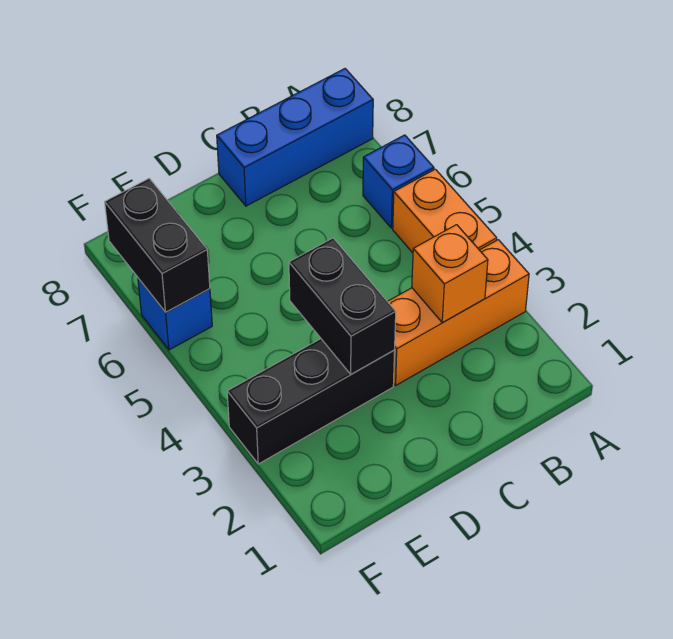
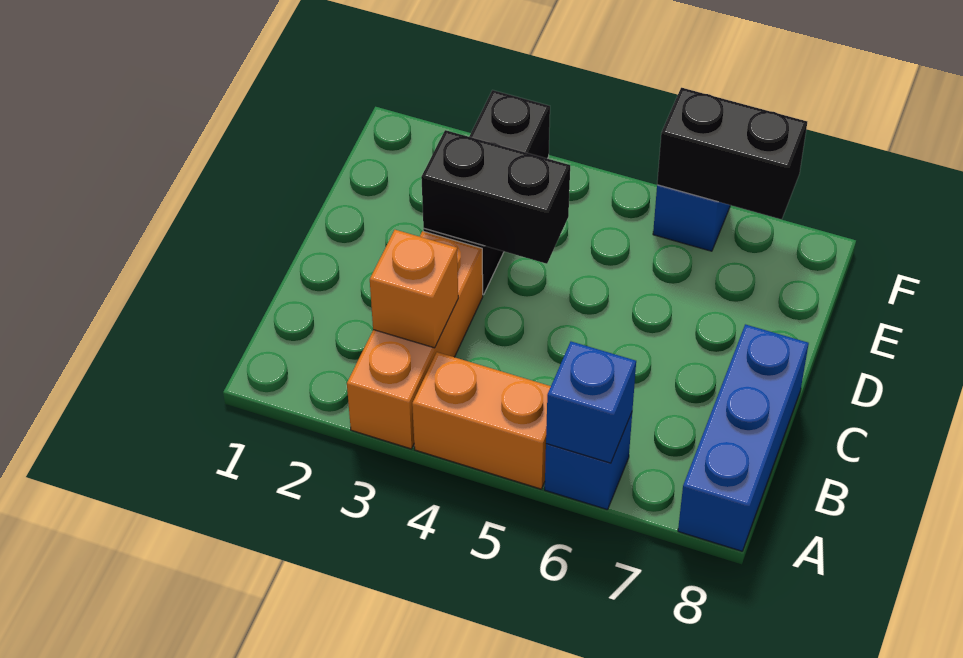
none -> blue brick A6 level 2

